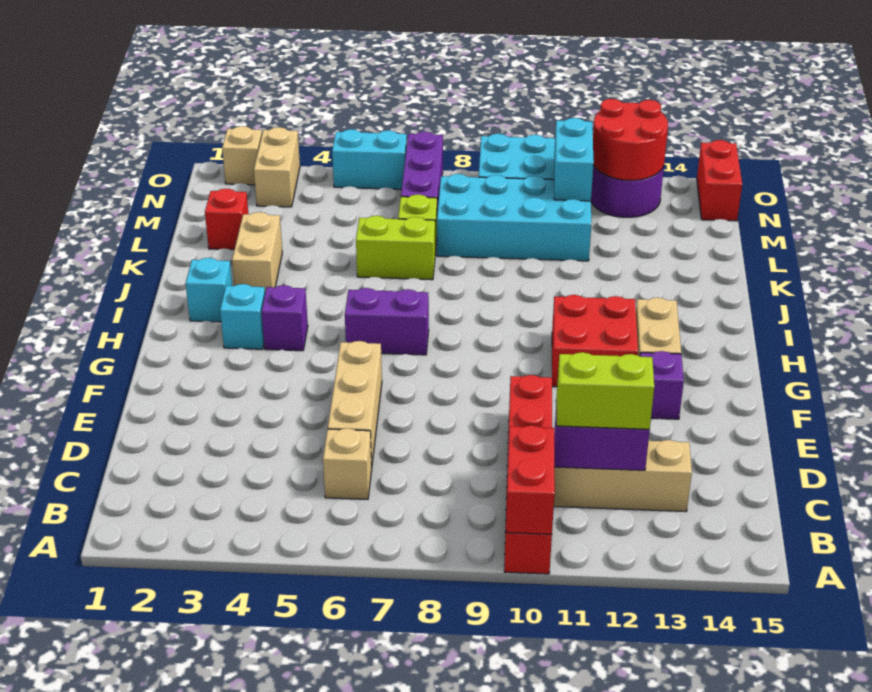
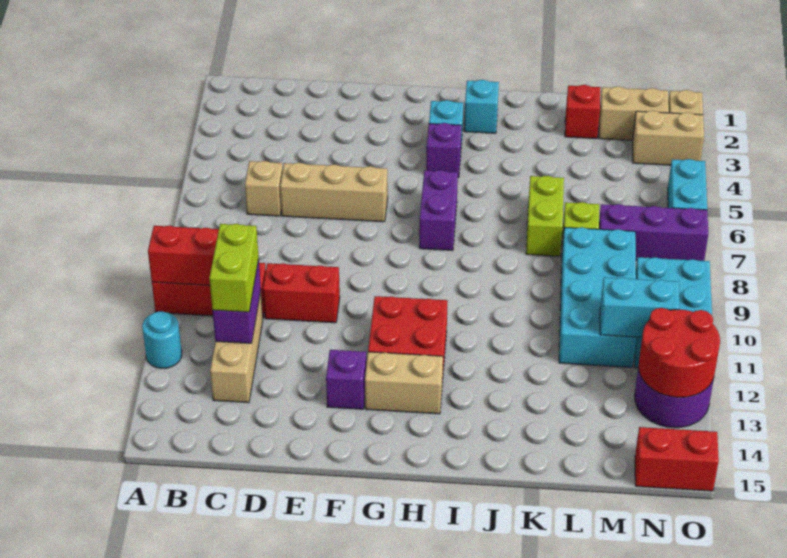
none -> cyan round brick A12 level 1
tan brick J3:K3 level 1 -> tan brick M2:N2 level 1

